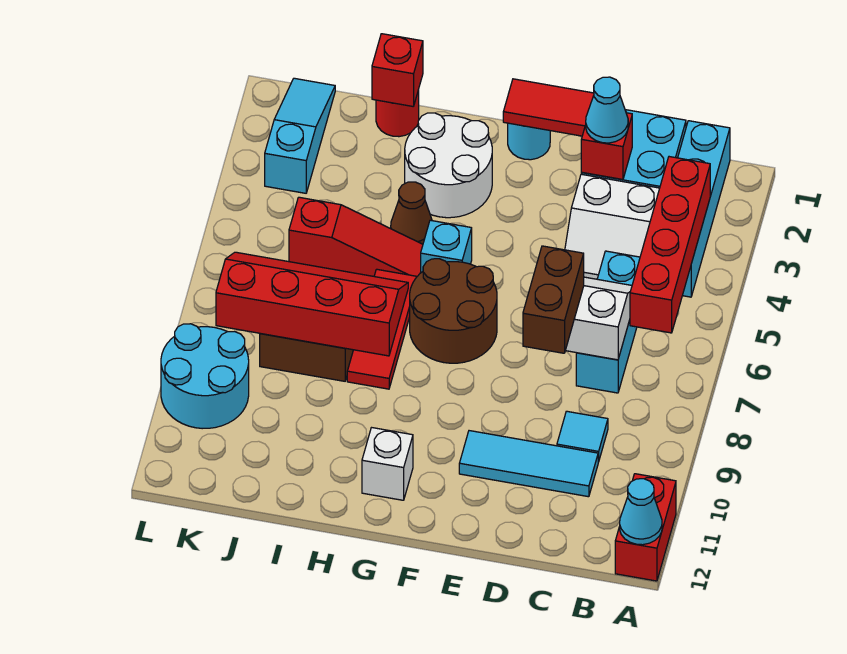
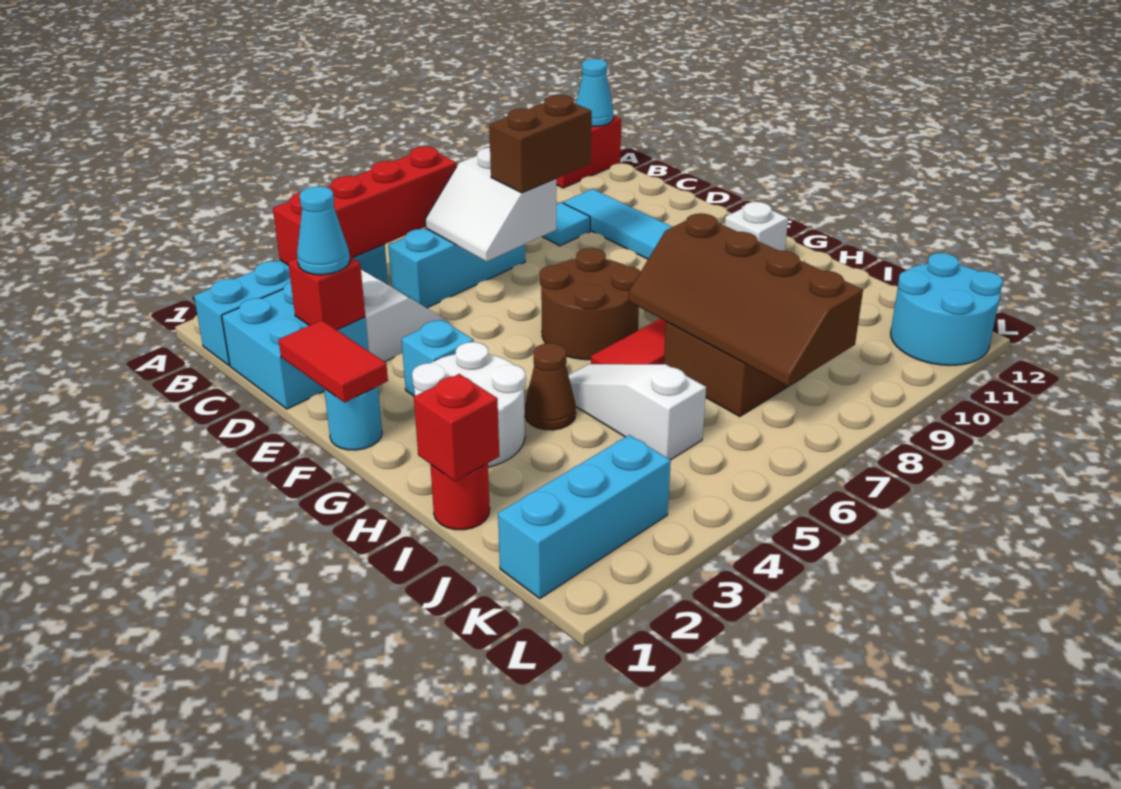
cyan brick G5 level 1 -> cyan brick F3 level 1
red slope H5:J5 level 1 top J -> white slope H5:J5 level 1 top J
red slope H7:K8 level 2 top 8 -> brown slope H7:K8 level 2 top 8
cyan slope K1:K3 level 1 top 3 -> cyan brick K1:K3 level 1
cyan round brick K9:L10 level 1 -> cyan round brick K11:L12 level 1

